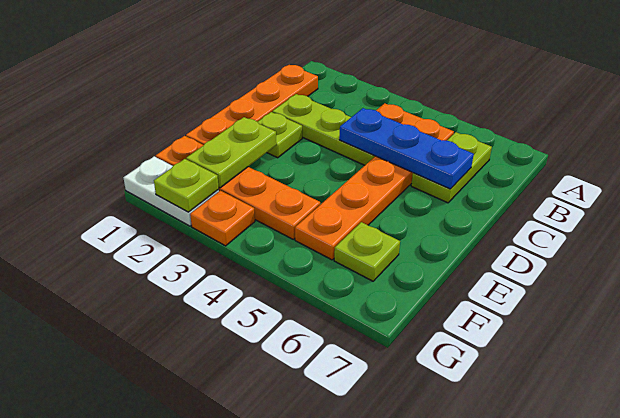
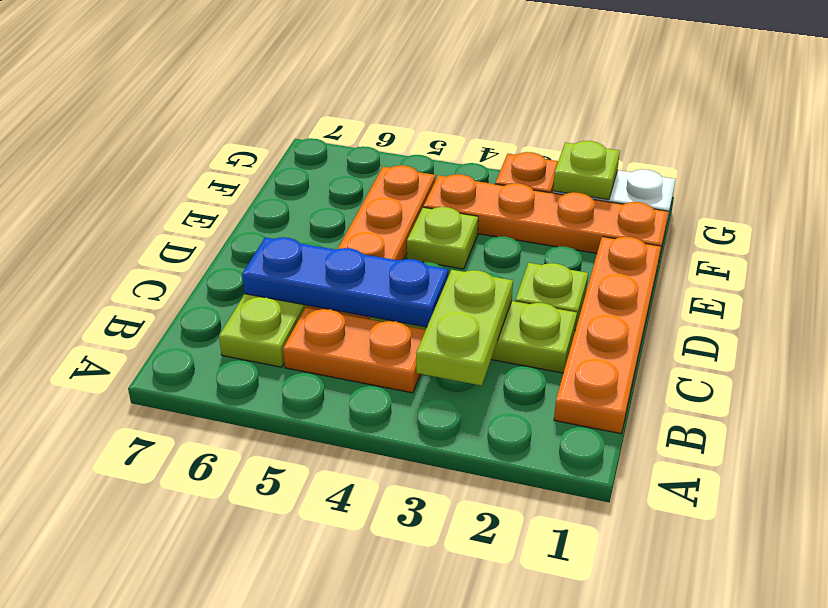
lime plate E2:F2 level 2 -> lime plate B3:C3 level 2
lime plate F6 level 1 -> lime plate E4 level 1

